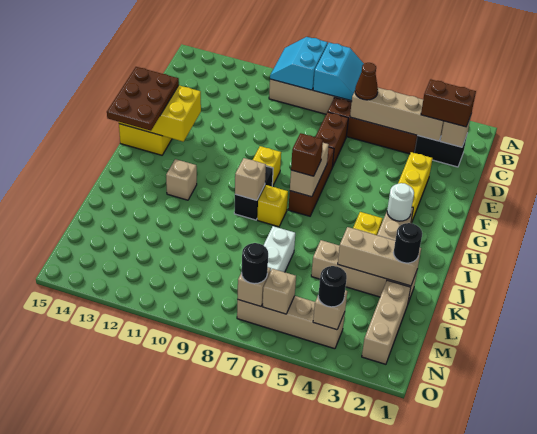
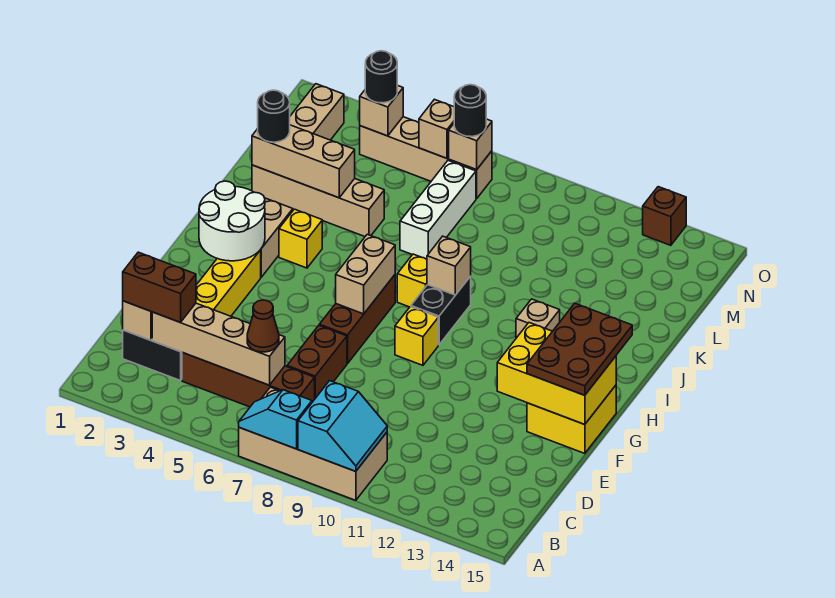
cyan slope A7:B8 level 2 top 8 -> cyan slope A7:A8 level 2 top 8
white round brick H3 level 2 -> white round brick G2:H3 level 2
brown brick H7 level 3 -> brown brick O13 level 1

